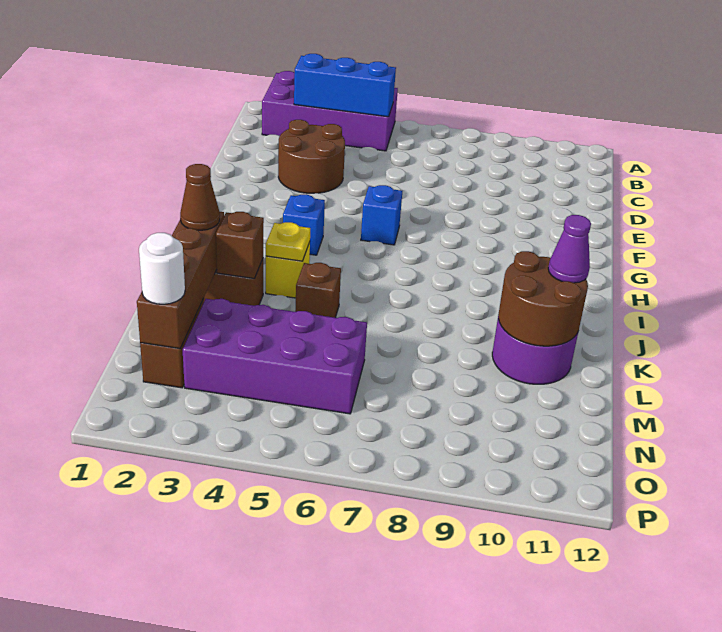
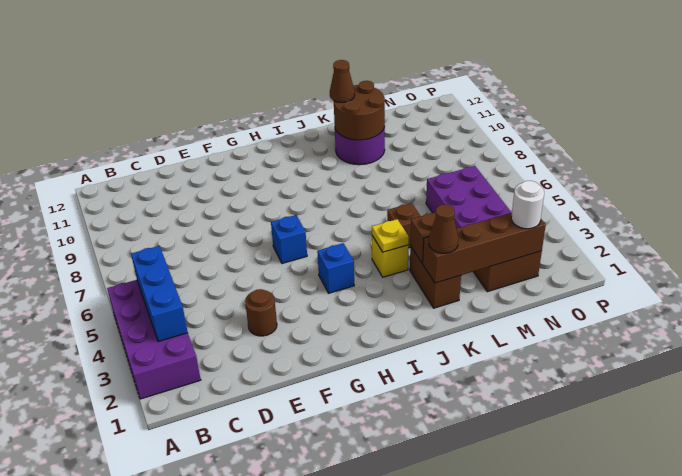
brown round brick D3:E4 level 1 -> brown round brick E3 level 1
purple cone K11 level 3 -> brown cone K11 level 3

